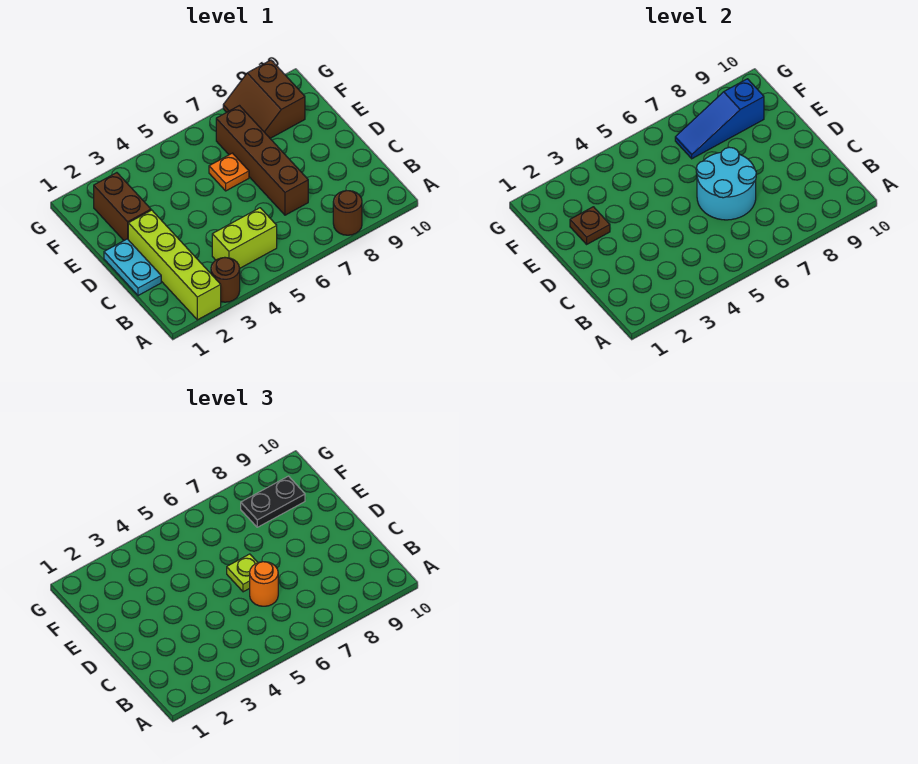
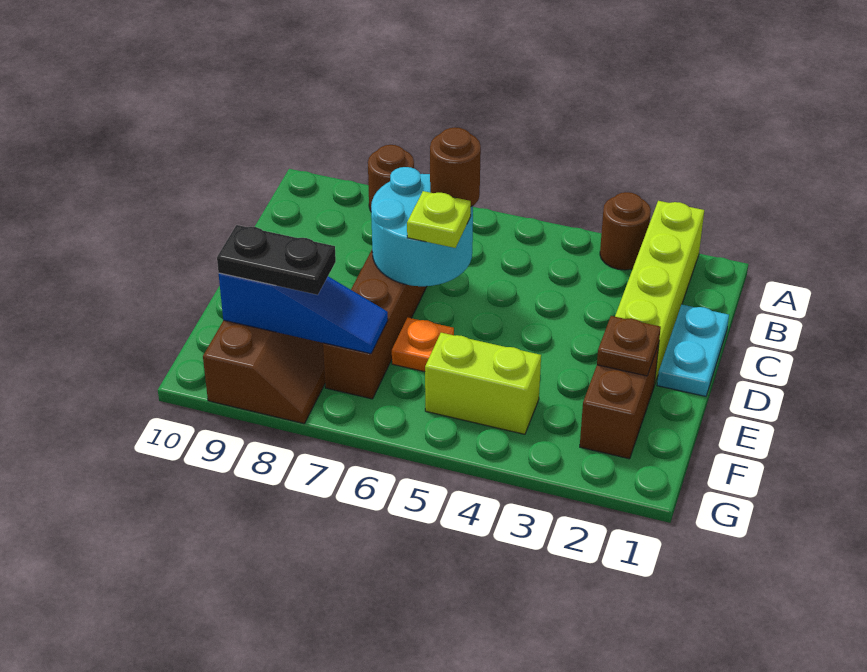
lime brick B4:B5 level 1 -> lime brick F4:F5 level 1
orange round brick C6 level 3 -> brown round brick C6 level 3

